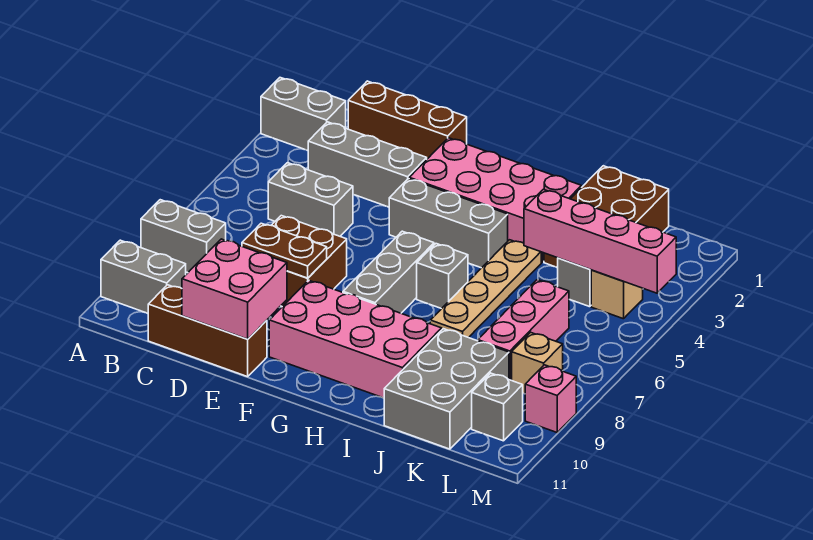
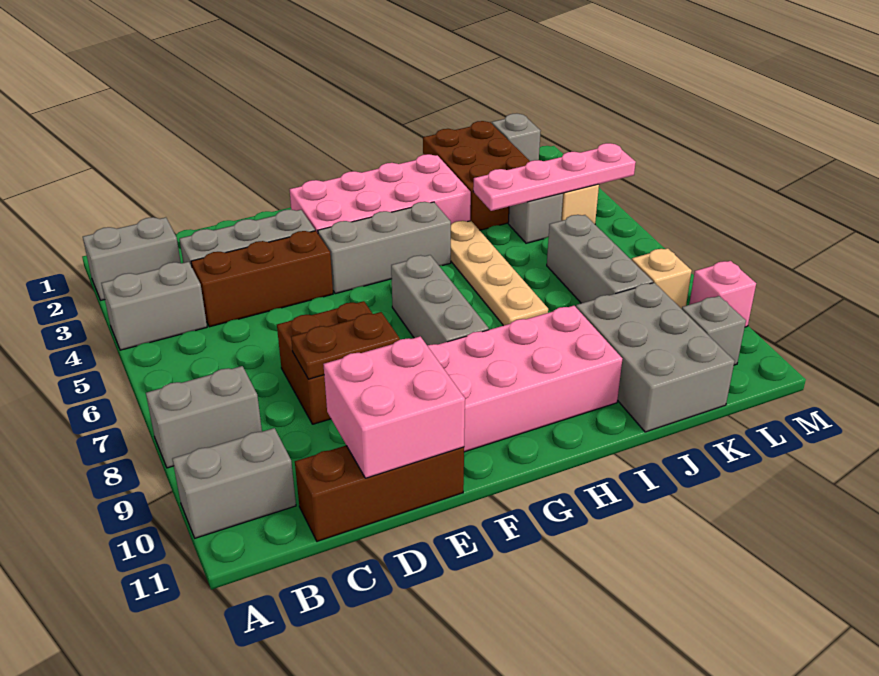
brown brick C1:E1 level 1 -> brown brick C4:E4 level 1
grey brick C5:D5 level 1 -> grey brick A4:B4 level 1
grey brick H6 level 1 -> grey brick L1 level 1
pink brick J4:M4 level 2 -> pink plate J4:M4 level 2
pink brick K6:K8 level 1 -> grey brick K6:K8 level 1

